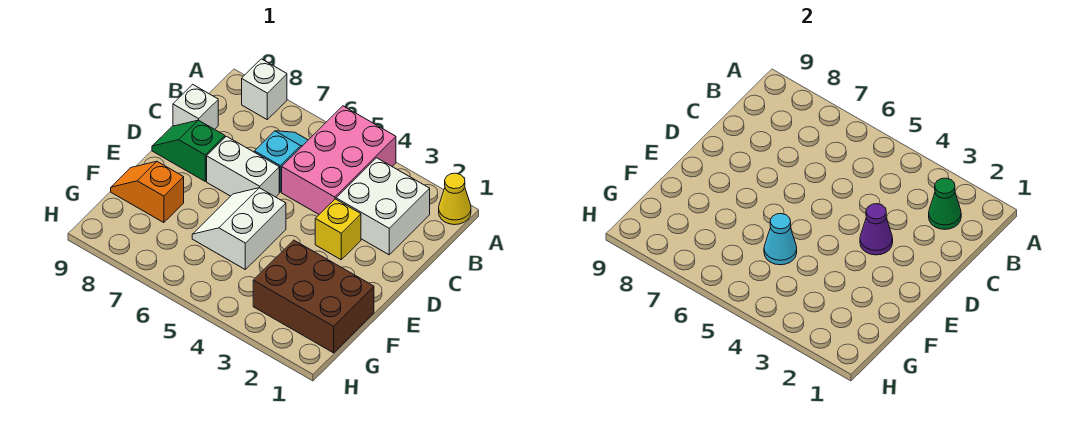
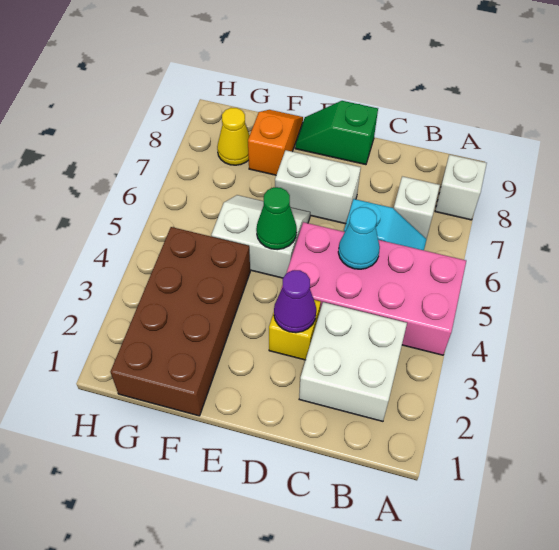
yellow cone A1 level 1 -> yellow cone G8 level 1
pink brick A4:C5 level 1 -> pink brick A4:D5 level 1
green cone B2 level 2 -> green cone E5 level 2
white brick C9 level 1 -> white brick B7 level 1
white brick D6:D7 level 1 -> white brick D7:E7 level 1
green slope D8:D9 level 1 top 8 -> green slope D9:E9 level 1 top D
brown brick F1:G3 level 1 -> brown brick F1:G4 level 1
cyan cone F5 level 2 -> cyan cone C5 level 2

